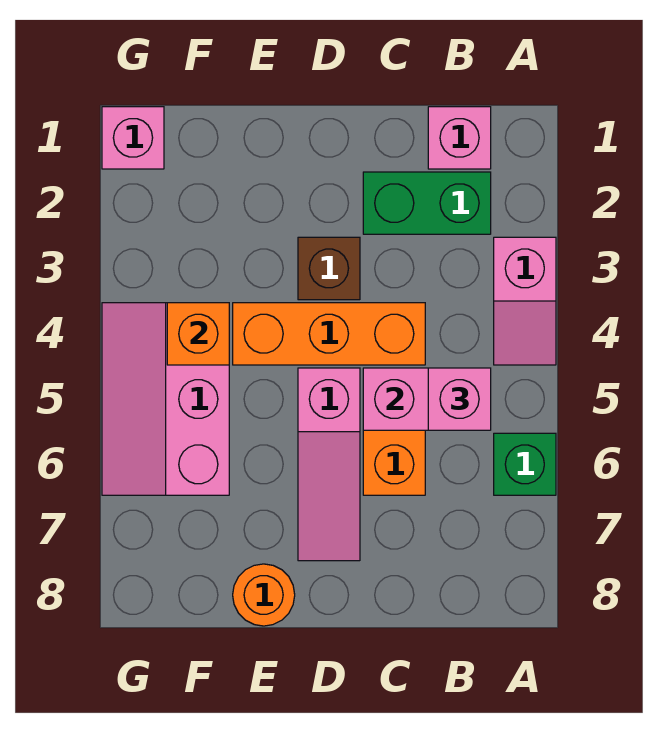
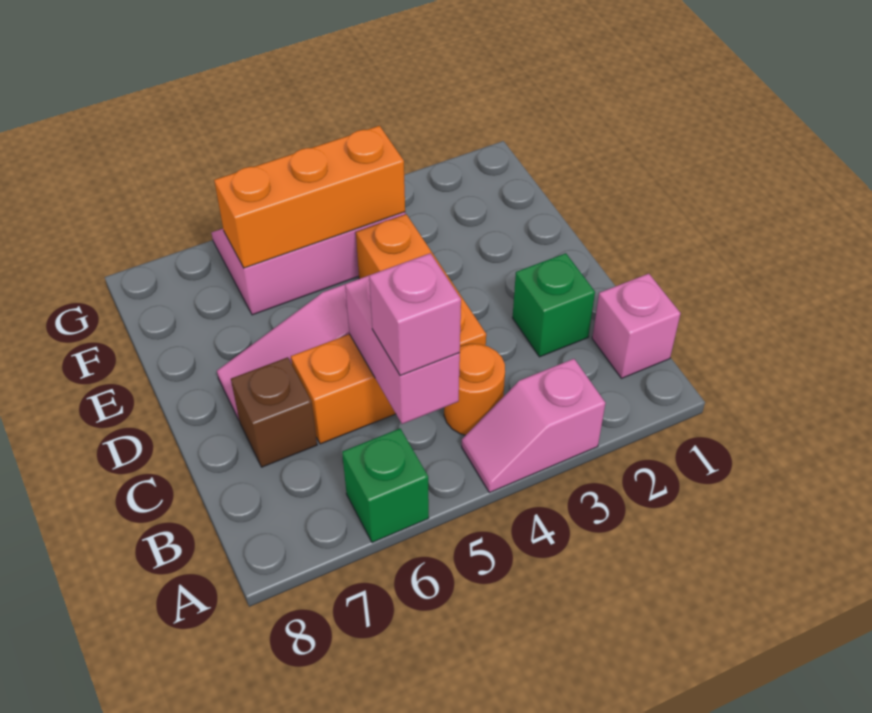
green brick B2:C2 level 1 -> green brick C2 level 1
brown brick D3 level 1 -> brown brick C7 level 1
orange round brick E8 level 1 -> orange round brick B4 level 1
orange brick F4 level 2 -> orange brick F4:F6 level 2
pink brick G1 level 1 -> none

